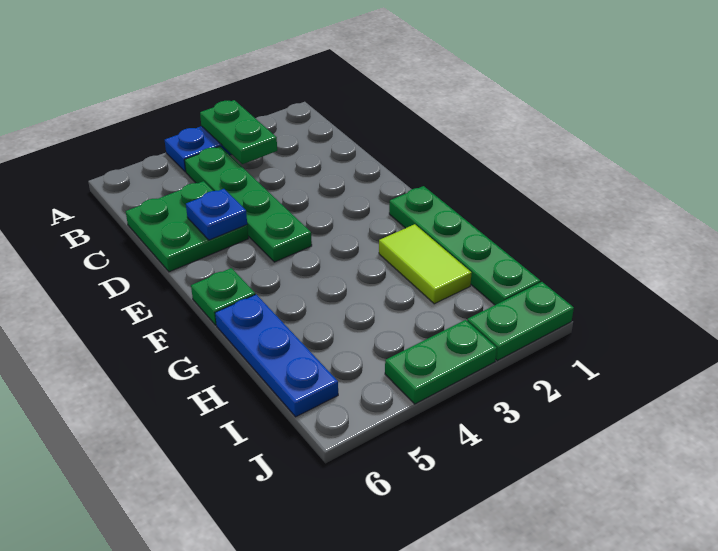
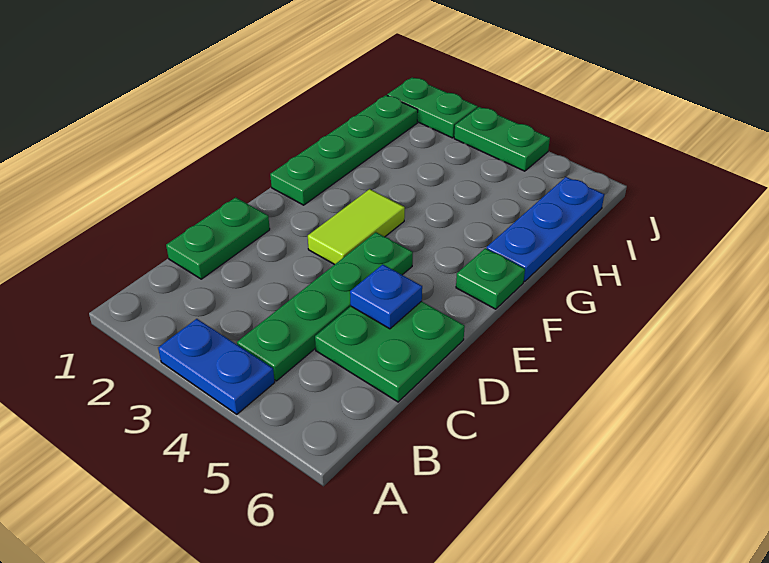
green plate A3:B3 level 2 -> green plate C1:D1 level 1
lime tile G2:H2 level 1 -> lime tile E3:F3 level 1

